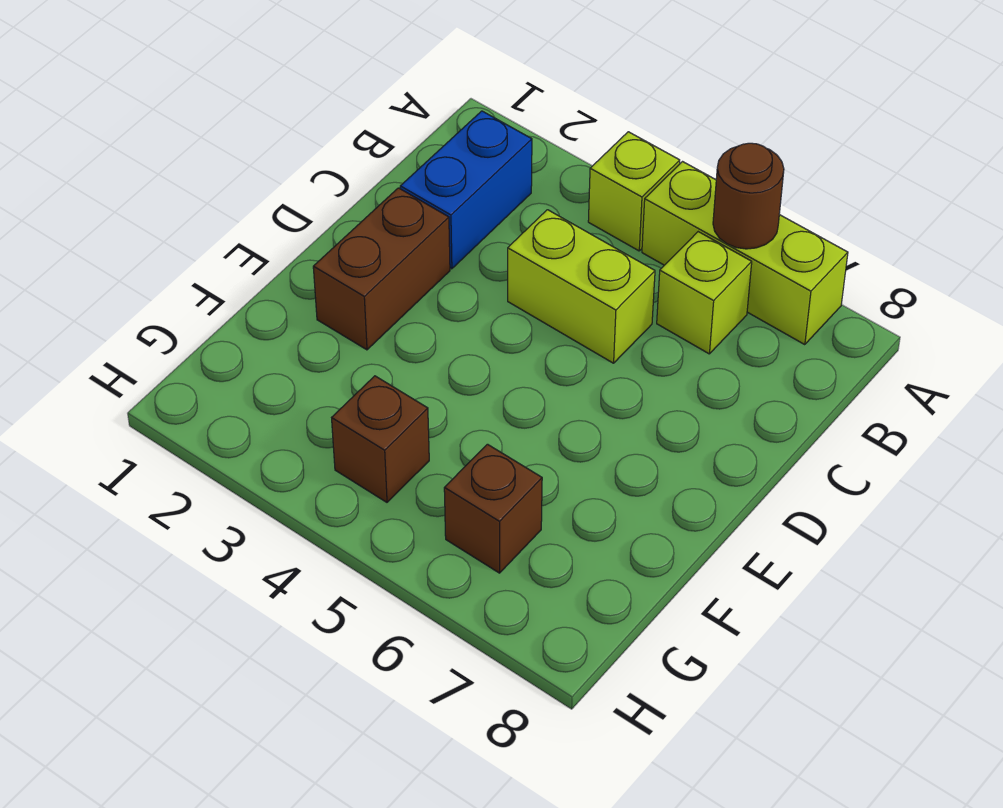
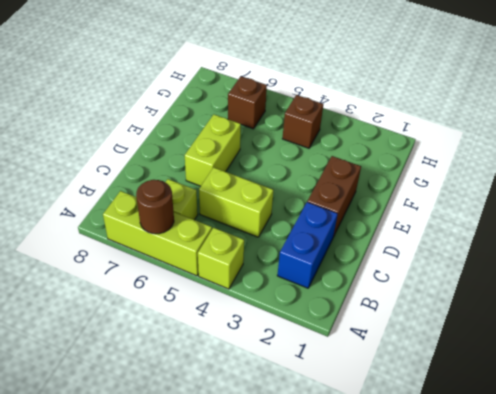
none -> lime brick D6:E6 level 1

